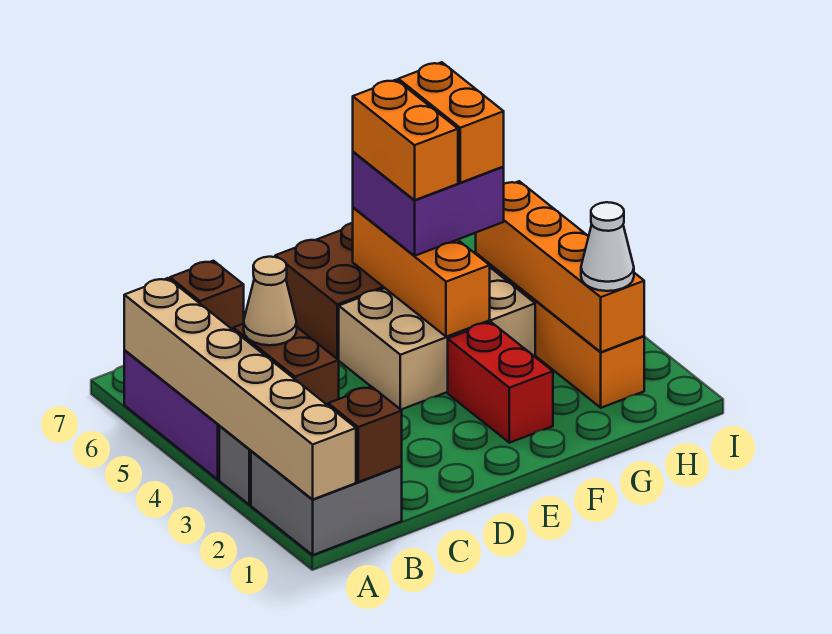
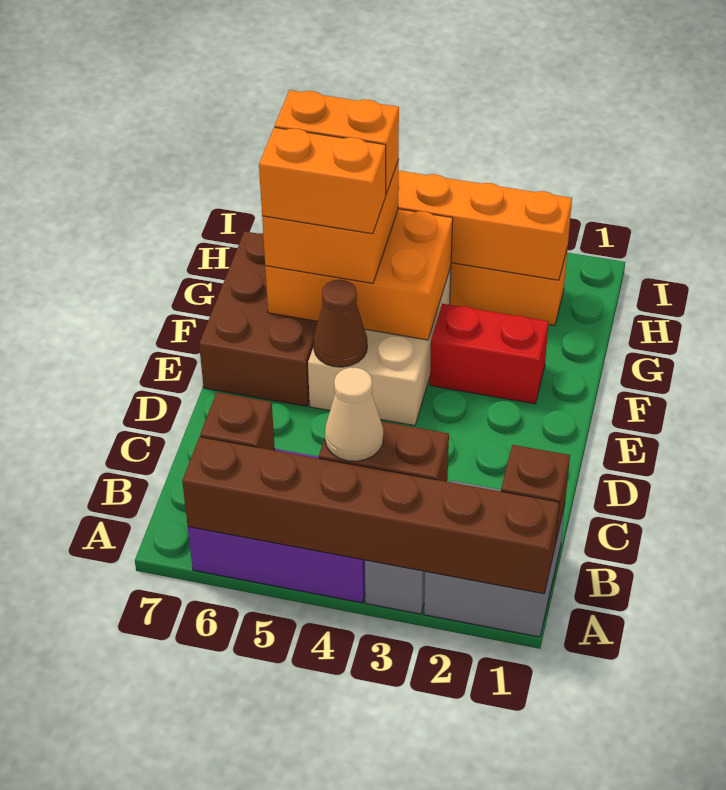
tan brick A1:A6 level 2 -> brown brick A1:A6 level 2
none -> brown cone E5 level 2
orange brick F4:F6 level 2 -> orange brick F4:G6 level 2
purple brick F5:G6 level 3 -> orange brick F5:G6 level 3
white cone H2 level 3 -> none

